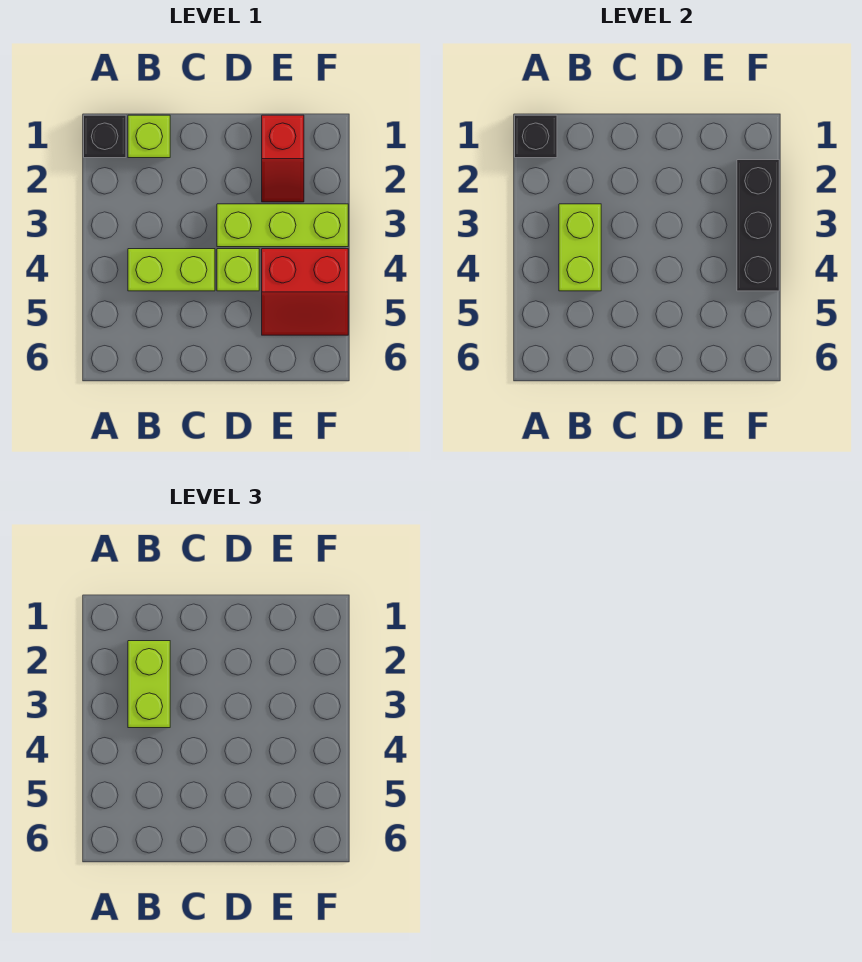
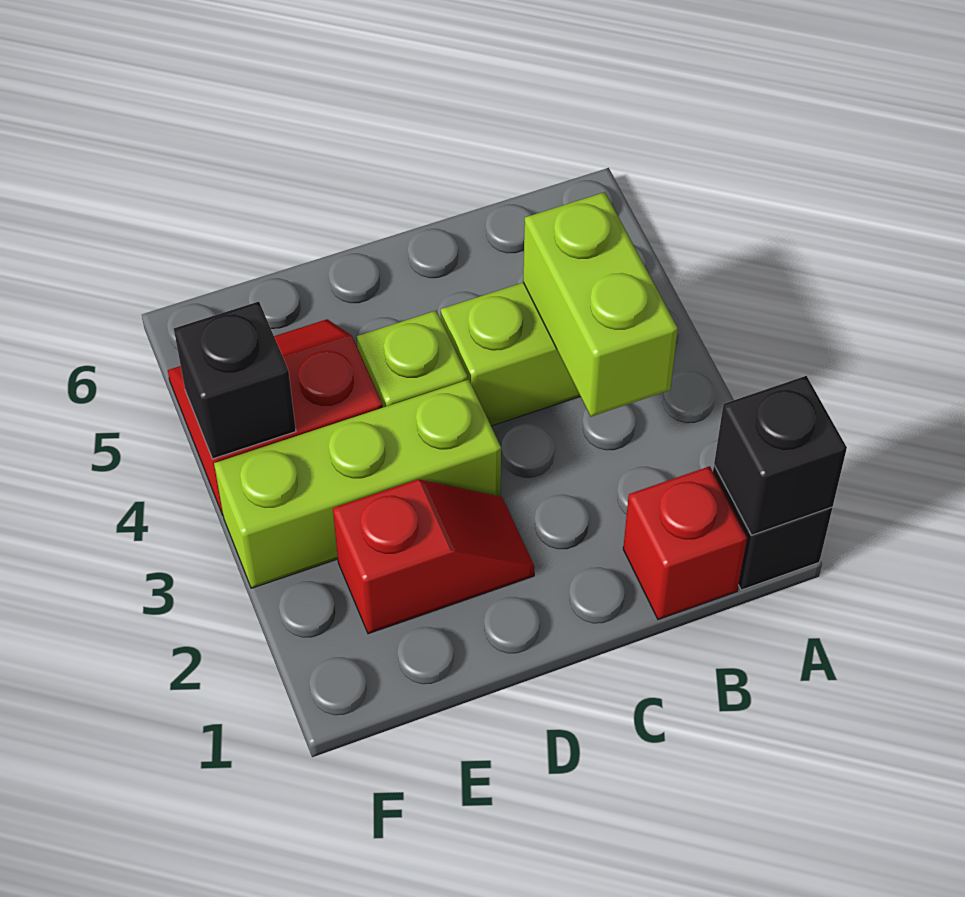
lime brick B1 level 1 -> red brick B1 level 1
lime brick B2:B3 level 3 -> none
red slope E1:E2 level 1 top 1 -> red slope D2:E2 level 1 top E
black brick F2:F4 level 2 -> black brick F4 level 2

